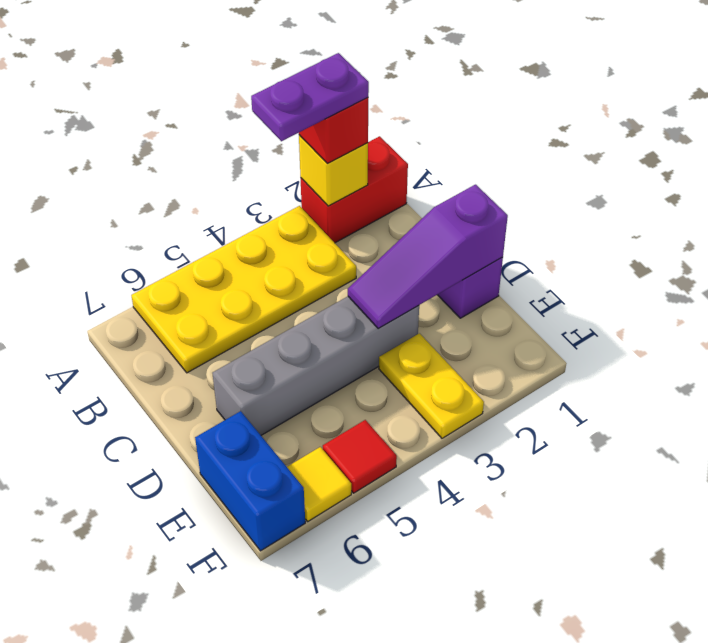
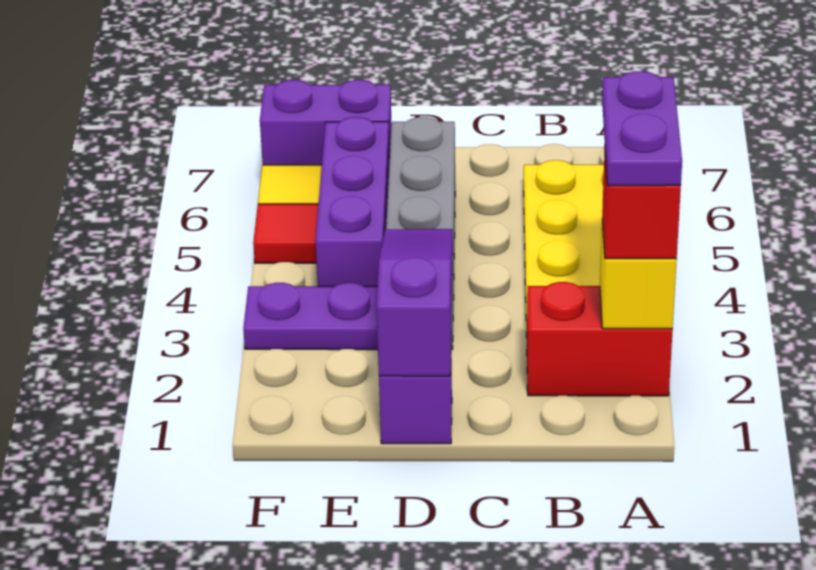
red brick A1:A2 level 1 -> red brick A2:B2 level 1
yellow plate E3:F3 level 1 -> purple plate E3:F3 level 1
none -> purple brick E4:E6 level 1
blue brick E7:F7 level 1 -> purple brick E7:F7 level 1

